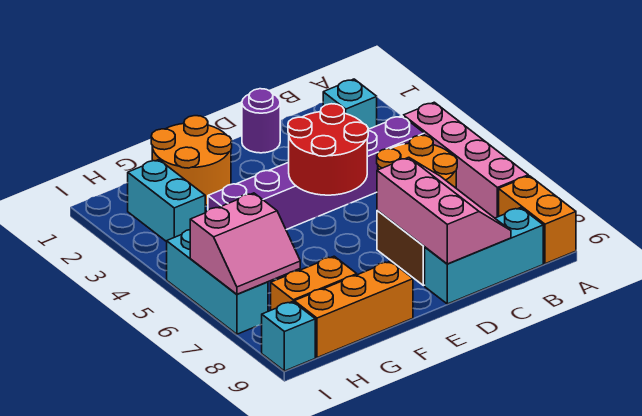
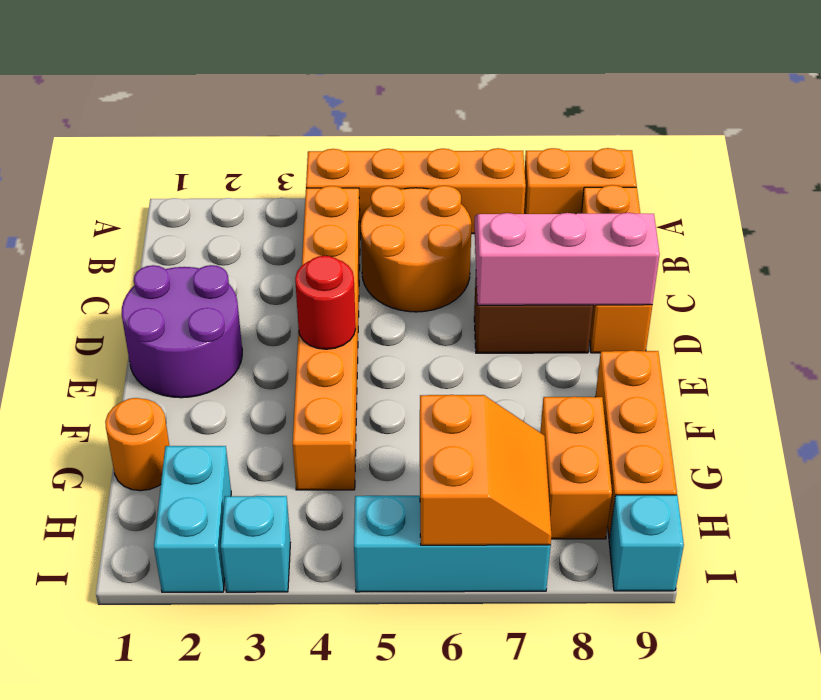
pink brick A4:A7 level 1 -> orange brick A4:A7 level 1
cyan brick B2 level 1 -> cyan brick I3 level 1
purple brick B4:G4 level 1 -> orange brick B4:G4 level 1
cyan brick B9:D9 level 1 -> orange brick B9:D9 level 1
purple round brick D1 level 1 -> purple round brick D1:E2 level 1
red round brick D4:E5 level 2 -> red round brick E4 level 2
orange round brick F1:G2 level 1 -> orange round brick G1 level 1
cyan brick H2:H3 level 1 -> cyan brick H2:I2 level 1
pink slope H6:I7 level 2 top 6 -> orange slope H6:I7 level 2 top 6

